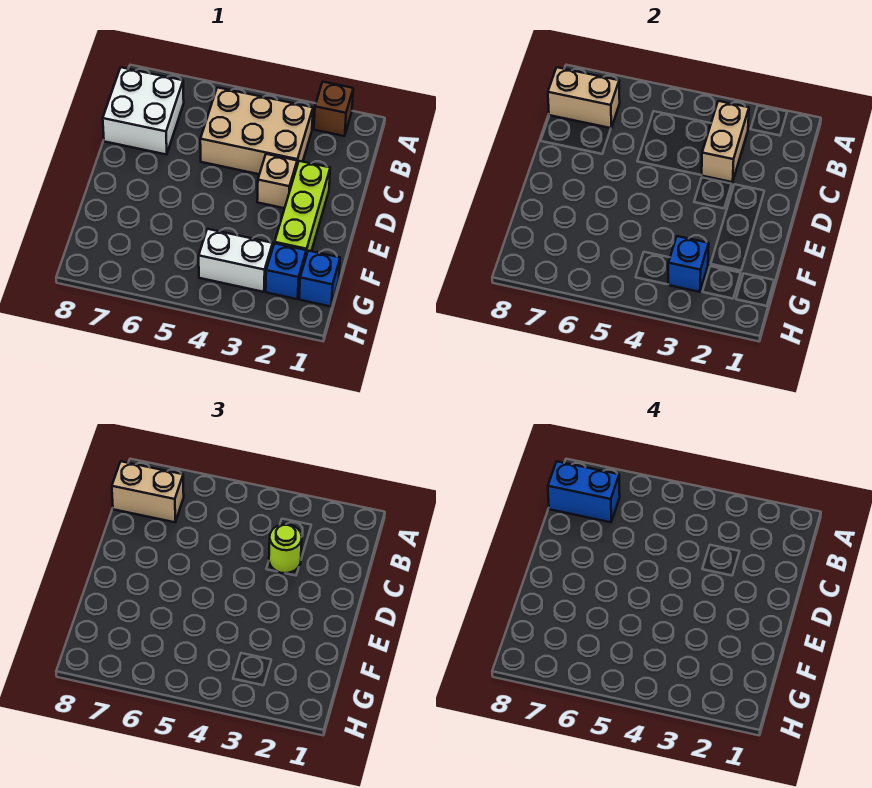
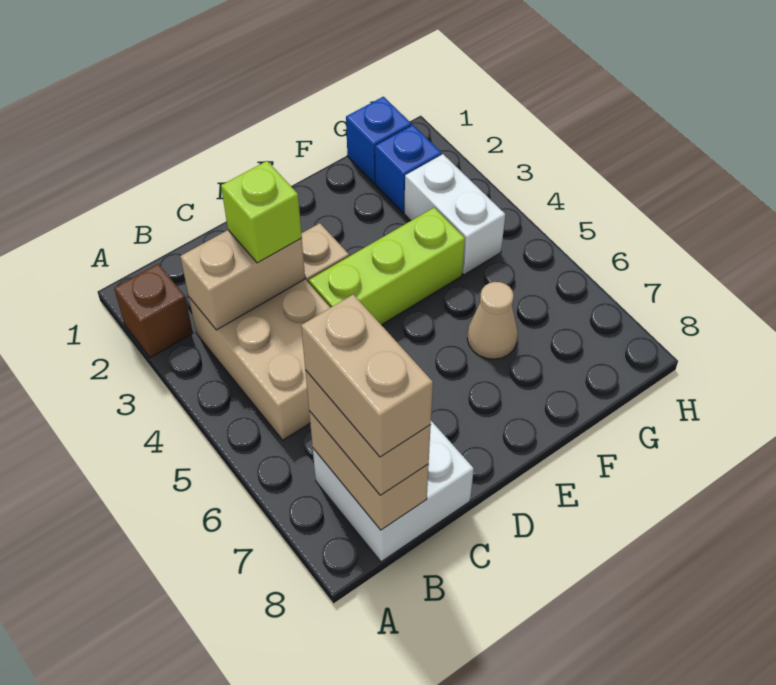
blue brick B7:B8 level 4 -> tan brick B7:B8 level 4
lime round brick C3 level 3 -> lime brick C3 level 3
lime brick D2:F2 level 1 -> lime brick D4:F4 level 1
none -> tan cone F6 level 1
blue brick G3 level 2 -> none

